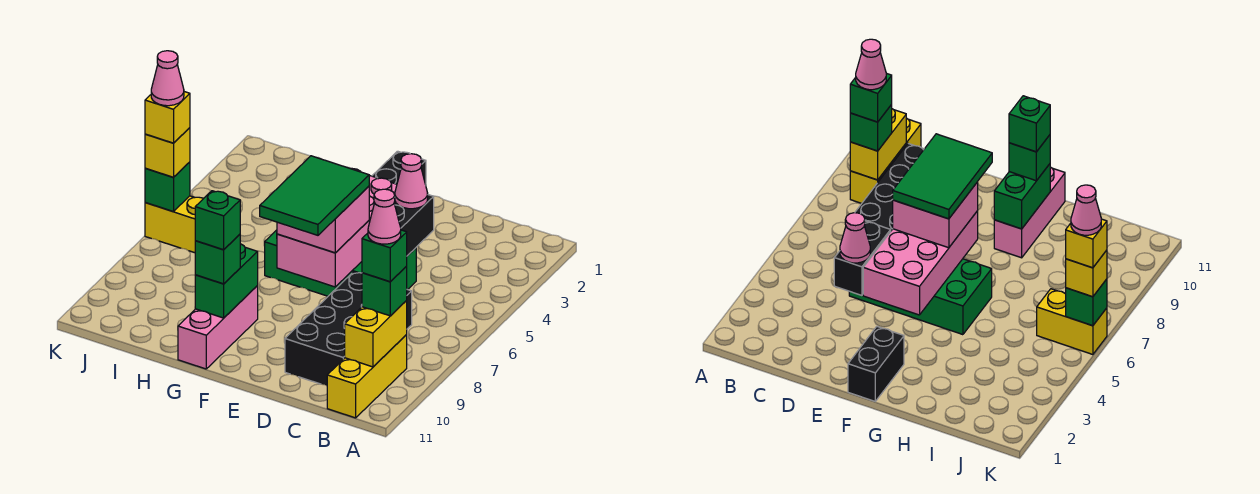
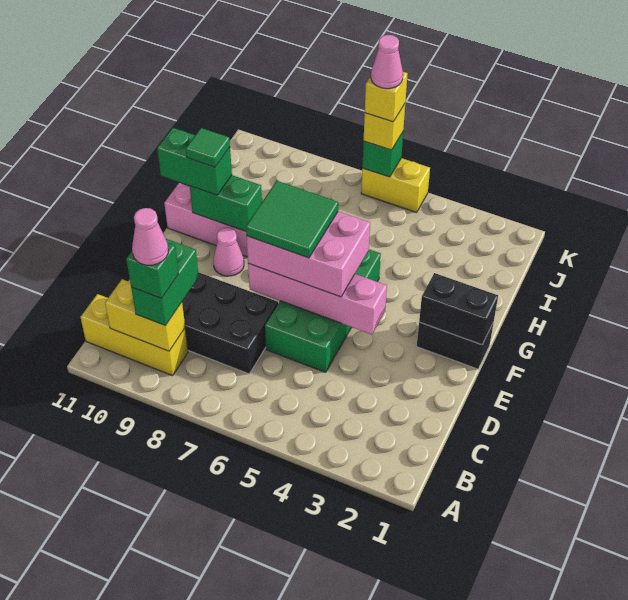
green brick B9 level 3 -> green brick B9:C9 level 3
black brick D4:D5 level 2 -> black brick F1:F2 level 2
pink cone D4 level 3 -> pink cone F9 level 1
pink brick E4:F7 level 2 -> pink brick E4:E7 level 2
pink brick E6:F7 level 3 -> pink brick E5:F7 level 3
green tile E6:F8 level 4 -> green tile E6:F7 level 4
green brick G10 level 3 -> green brick G10:G11 level 3
green brick G10 level 4 -> green tile G10 level 4
yellow brick J6:K6 level 1 -> yellow brick K5:K6 level 1

